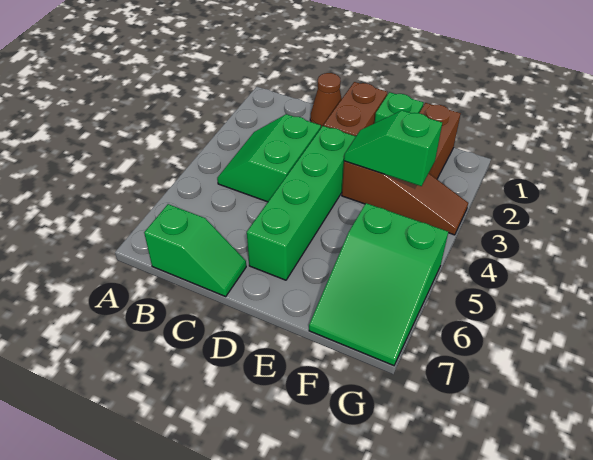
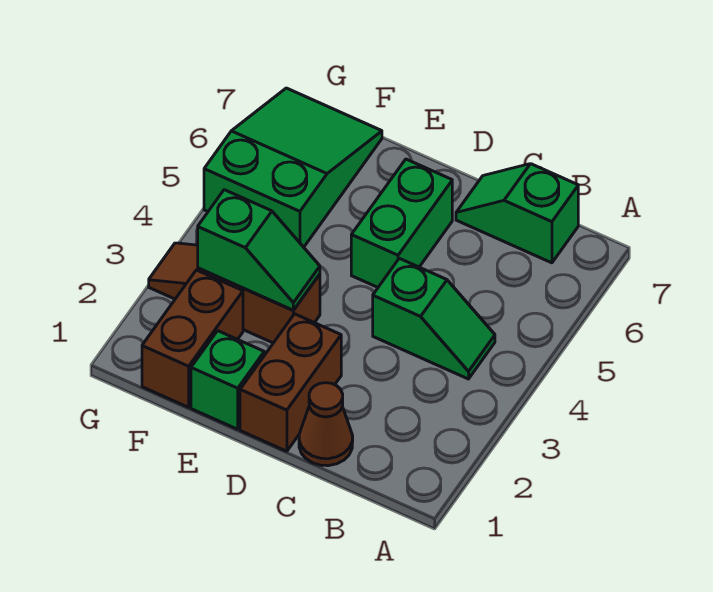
green slope B3:C4 level 1 top C -> green slope B4:C4 level 1 top C
green brick D3:D6 level 1 -> green brick D5:D6 level 1

